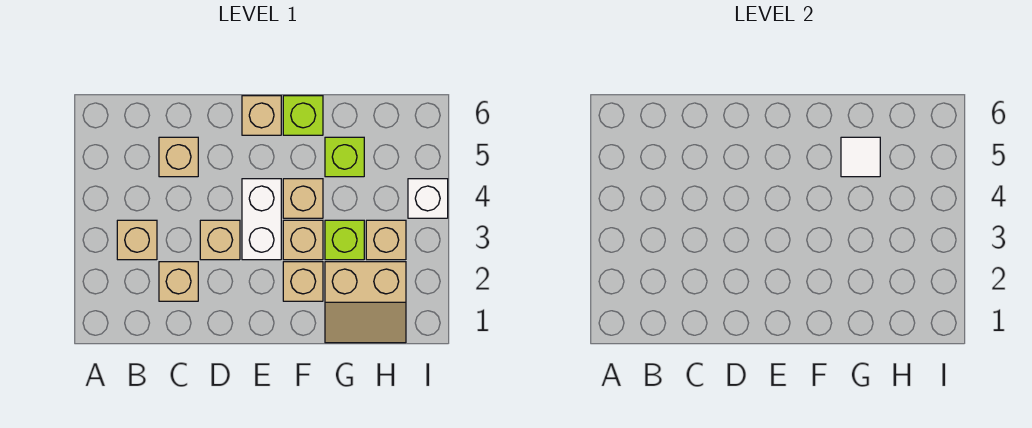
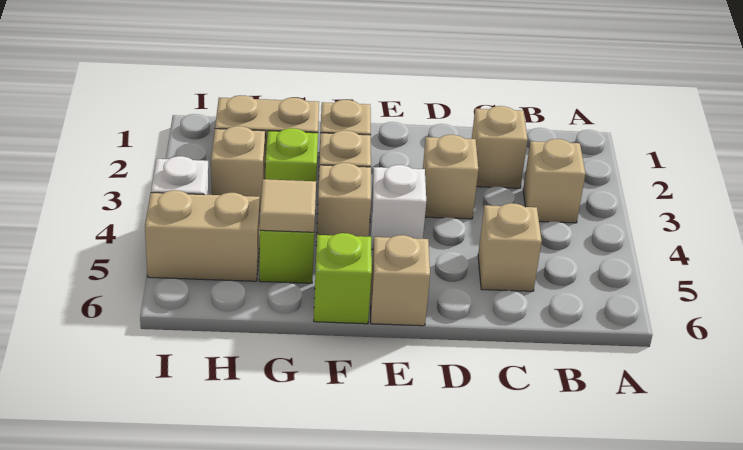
white brick E3:E4 level 1 -> white brick E4 level 1
white tile G5 level 2 -> tan tile G5 level 2
none -> tan brick H5:I5 level 1

